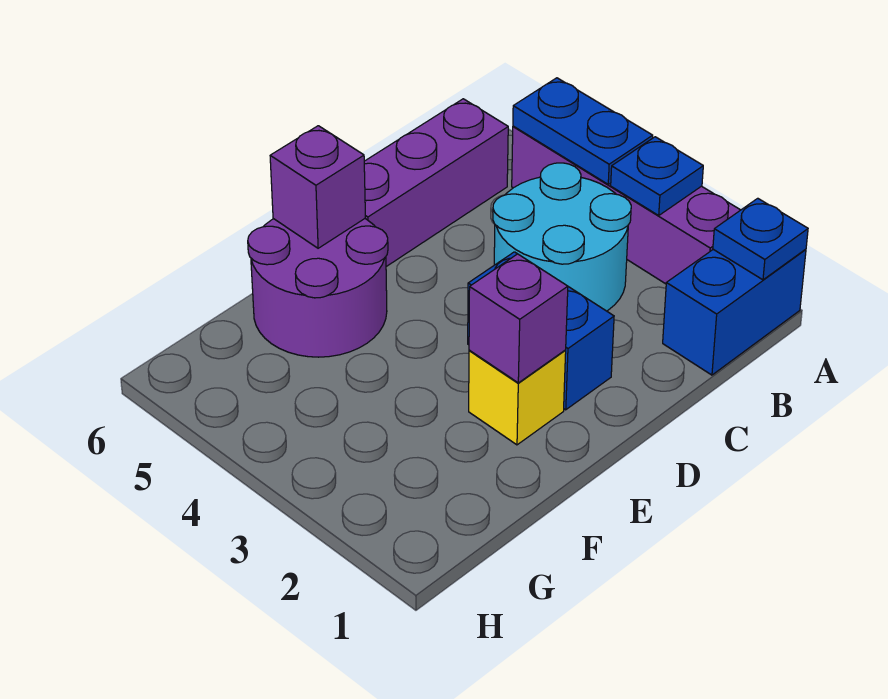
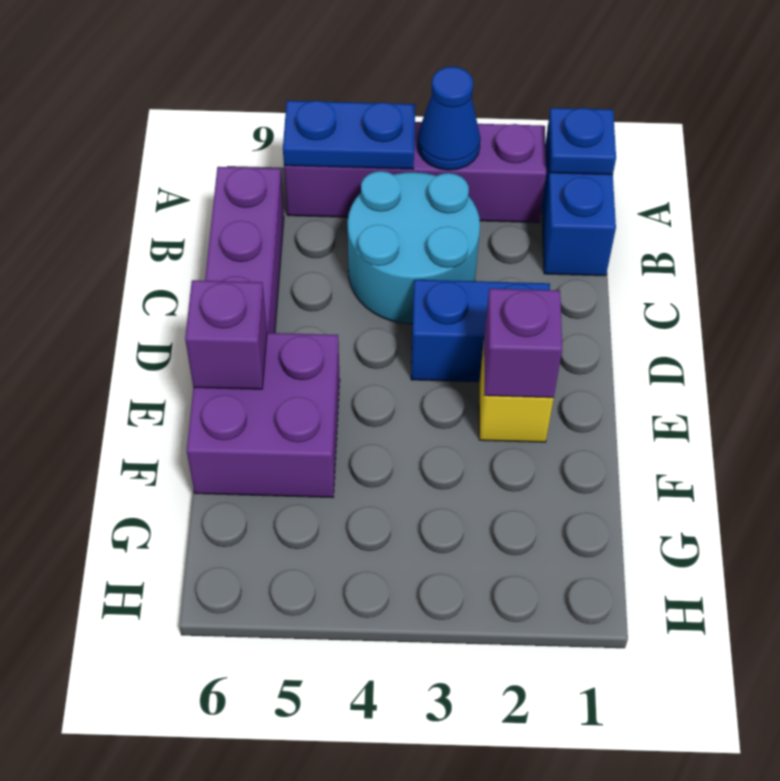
blue plate A3 level 2 -> blue cone A3 level 2
purple round brick E5:F6 level 1 -> purple brick E5:F6 level 1

